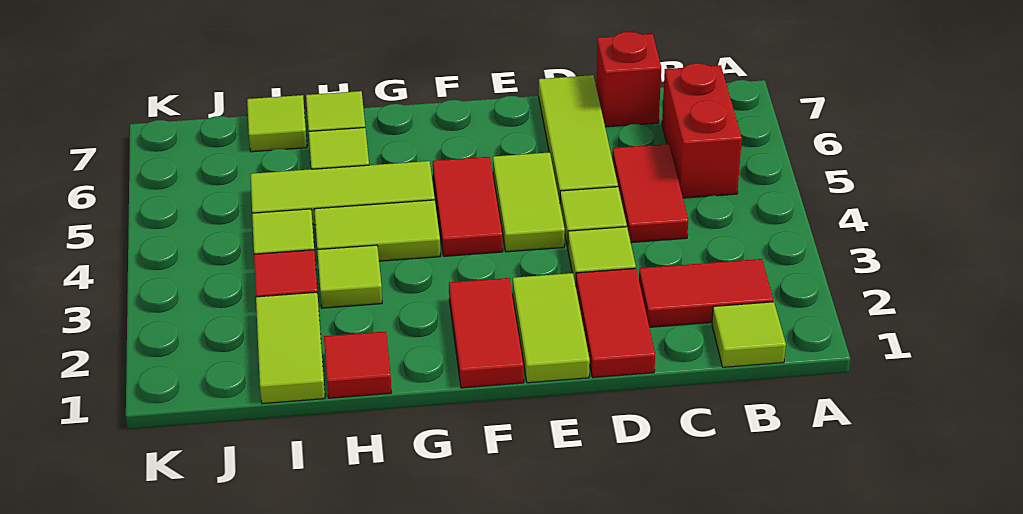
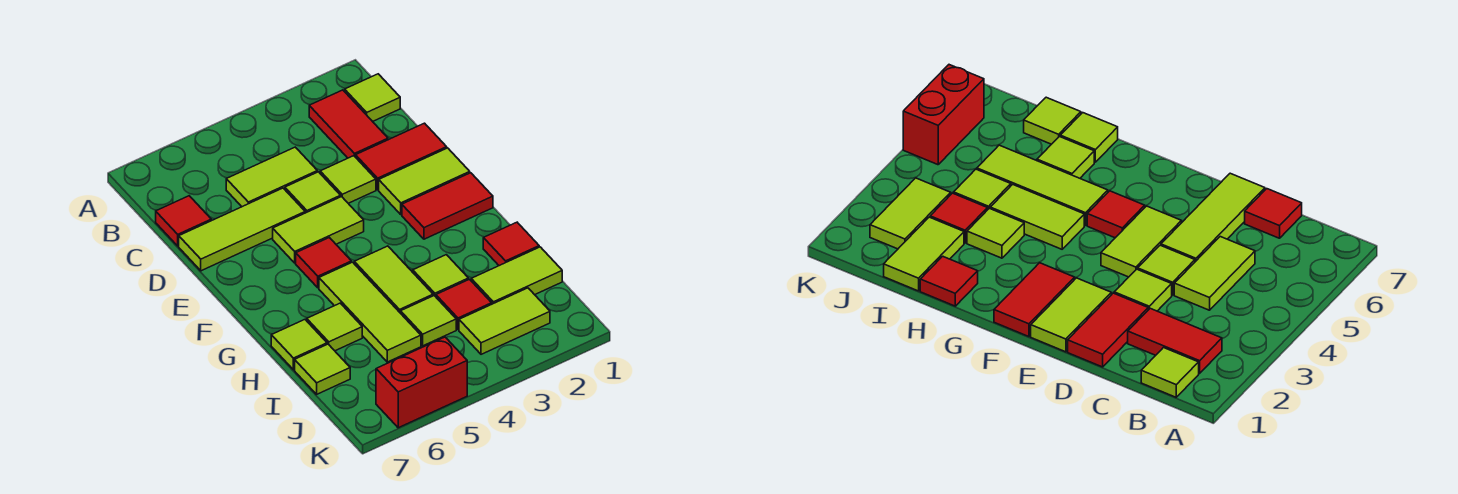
red brick B5:B6 level 1 -> red brick K5:K6 level 1
red tile C4:C5 level 1 -> lime tile C4:C5 level 1
red brick C7 level 1 -> red tile C7 level 1
red tile F4:F5 level 1 -> red tile F5 level 1
none -> lime tile J2:J3 level 1

